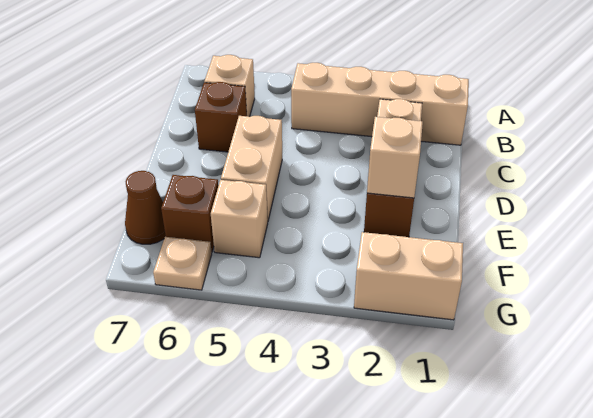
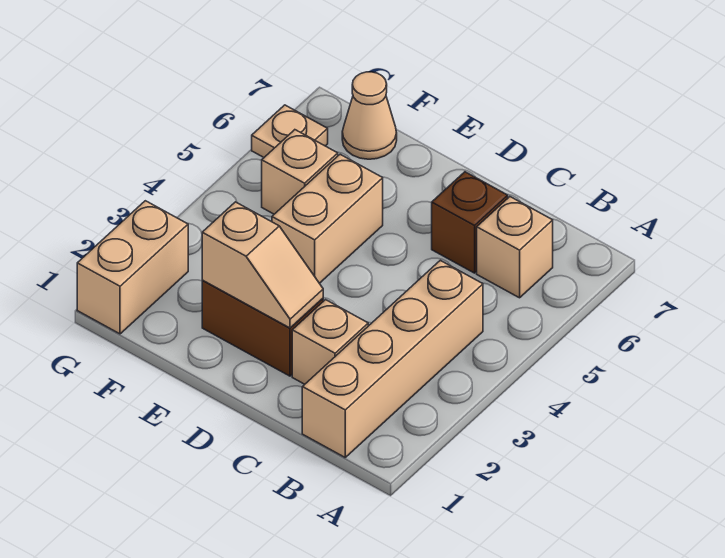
tan brick D5:E5 level 1 -> tan brick E4:E5 level 1
brown brick F6 level 1 -> none
brown cone F7 level 1 -> tan cone F7 level 1

